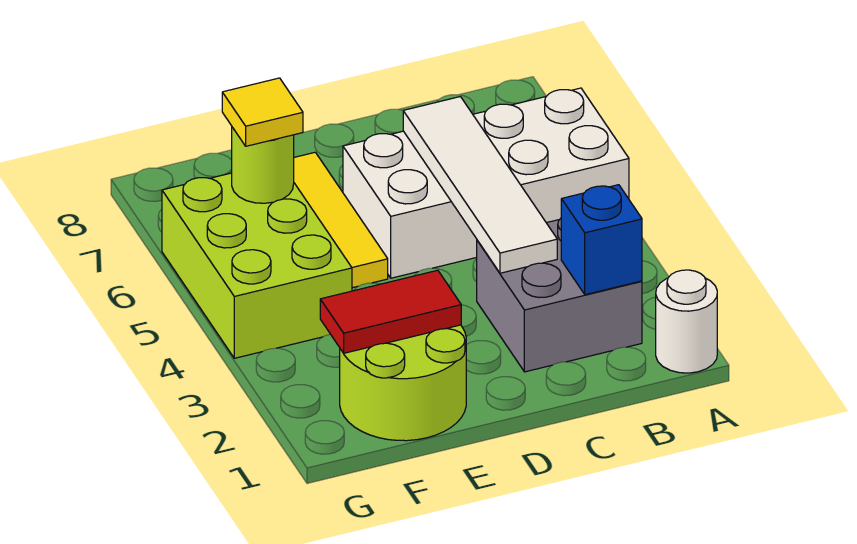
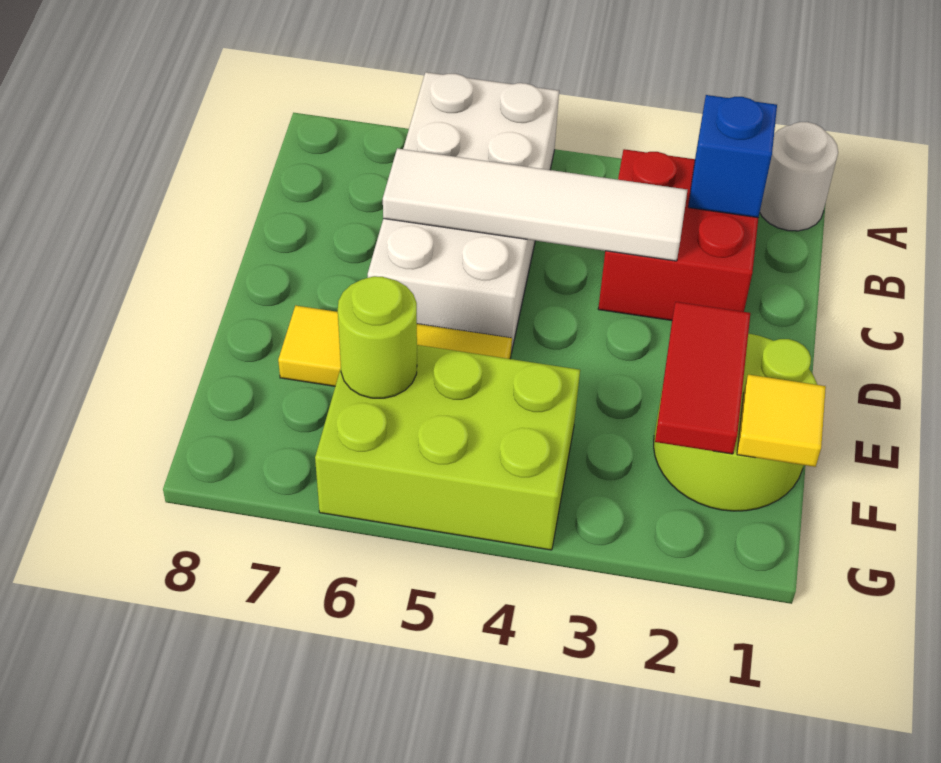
grey brick B2:C3 level 1 -> red brick B2:C3 level 1
yellow tile F6 level 3 -> yellow tile F1 level 2

